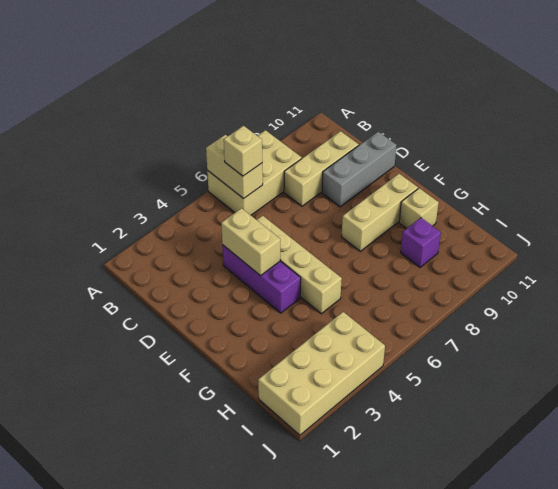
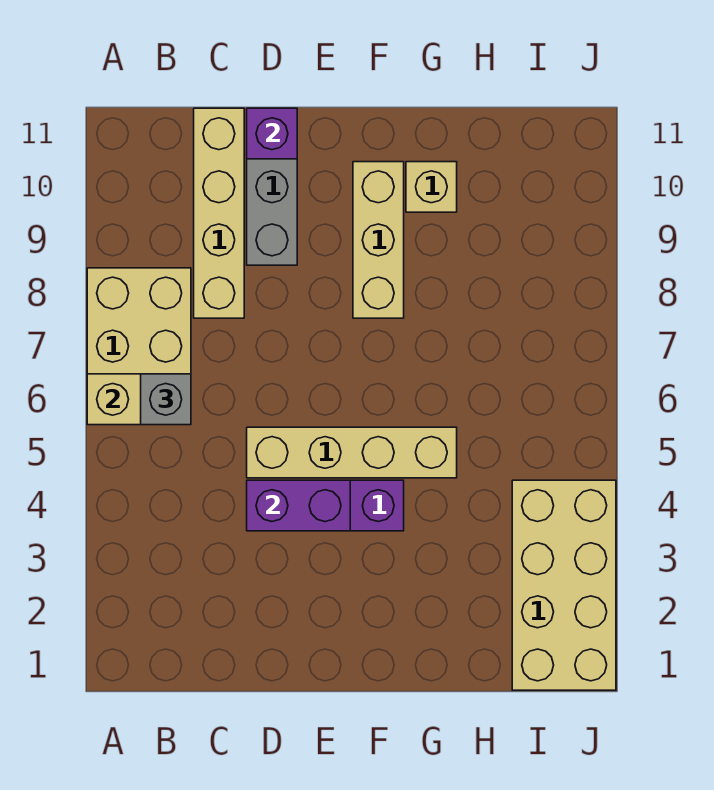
tan brick B6 level 3 -> grey brick B6 level 3
tan brick C8:C10 level 1 -> tan brick C8:C11 level 1
tan brick D4:E4 level 2 -> purple brick D4:E4 level 2
purple brick H9 level 1 -> purple brick D11 level 2

